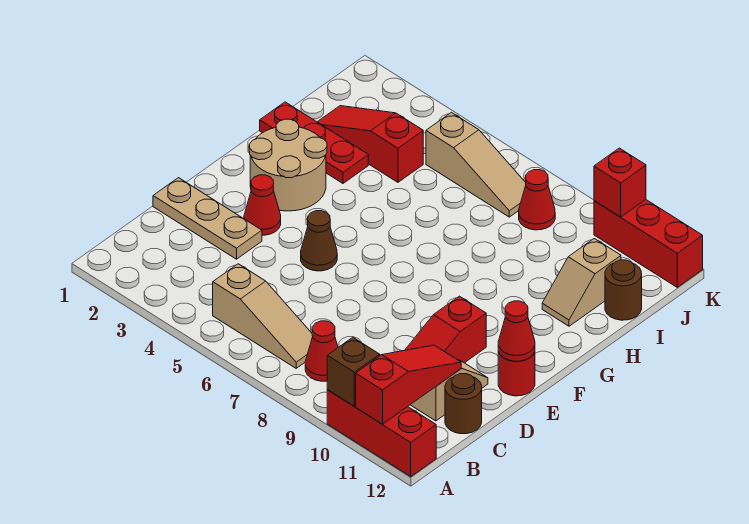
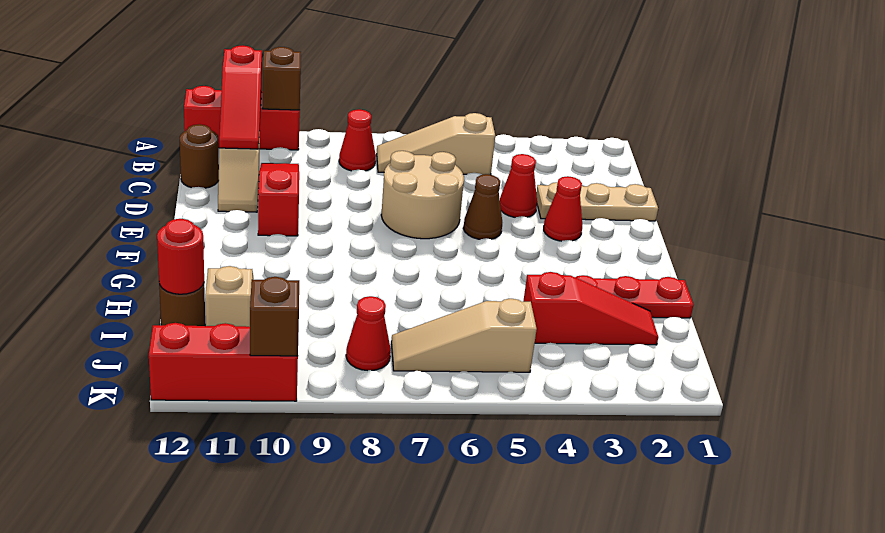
red round brick E12 level 1 -> red round brick I12 level 2
red cone E12 level 2 -> red cone D4 level 1
tan round brick F2:G3 level 1 -> tan round brick D6:E7 level 1
red brick K10 level 2 -> brown brick K10 level 2

